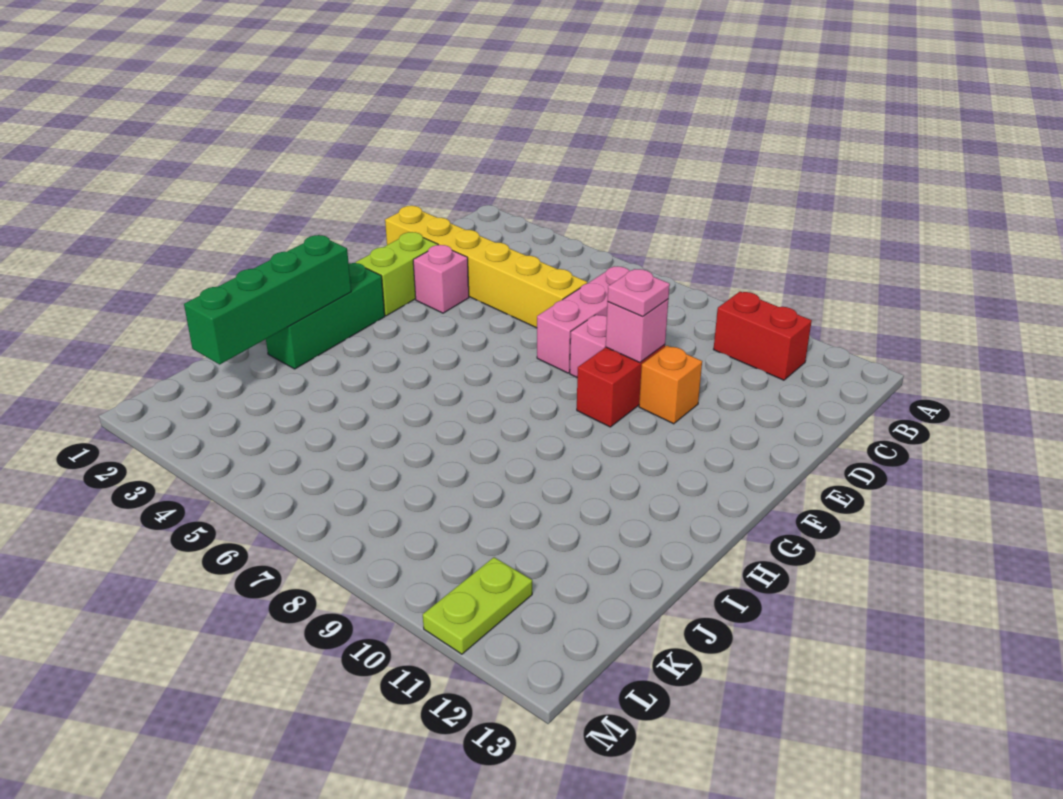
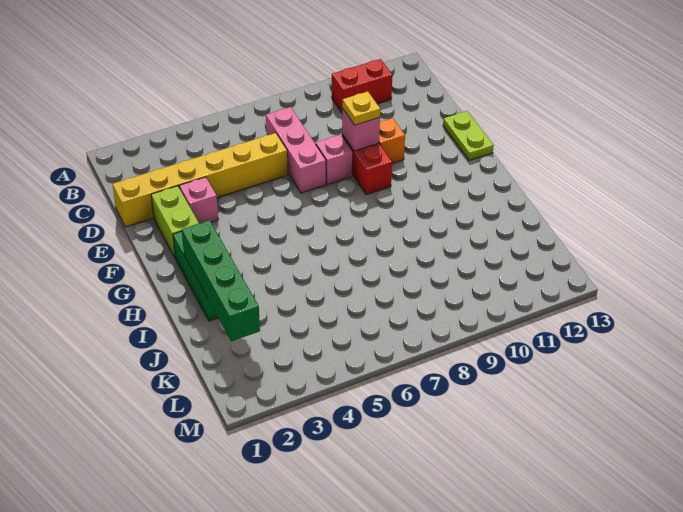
pink plate E9 level 3 -> yellow plate E9 level 3
lime plate L11:M11 level 1 -> lime plate E13:F13 level 1

